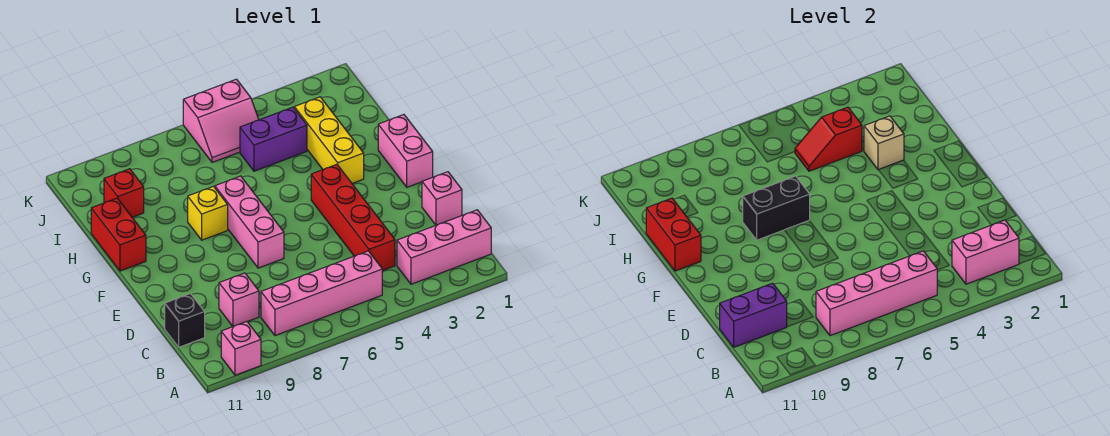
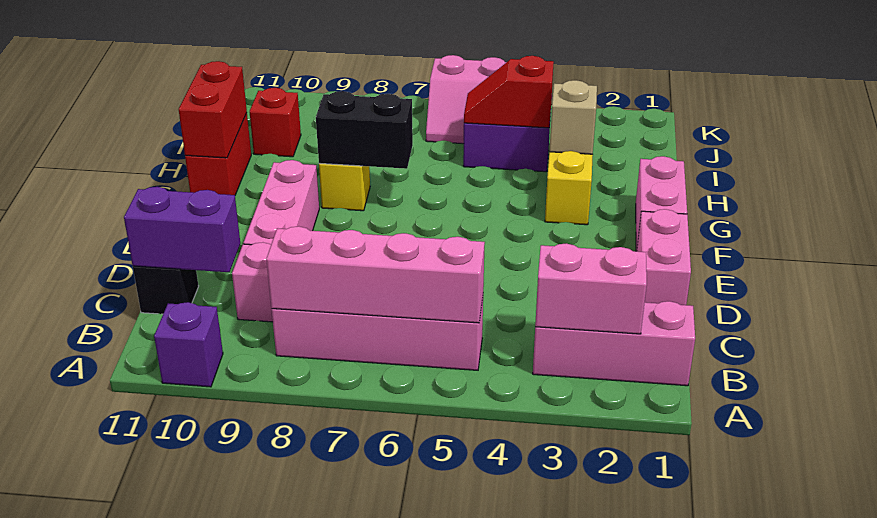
pink brick A10 level 1 -> purple brick A10 level 1
red brick C4:F4 level 1 -> none
pink brick D1 level 1 -> pink brick D1:E1 level 1
pink brick E7:G7 level 1 -> pink brick D9:F9 level 1

